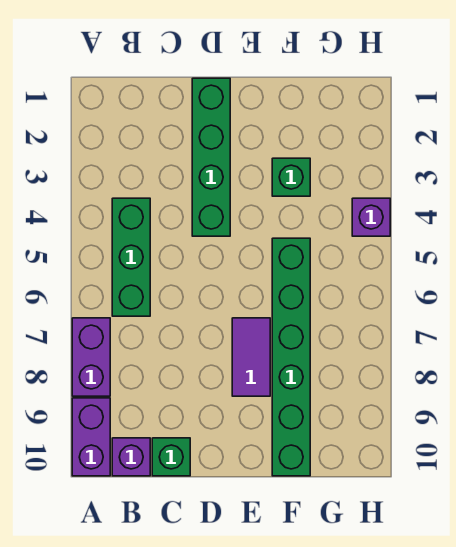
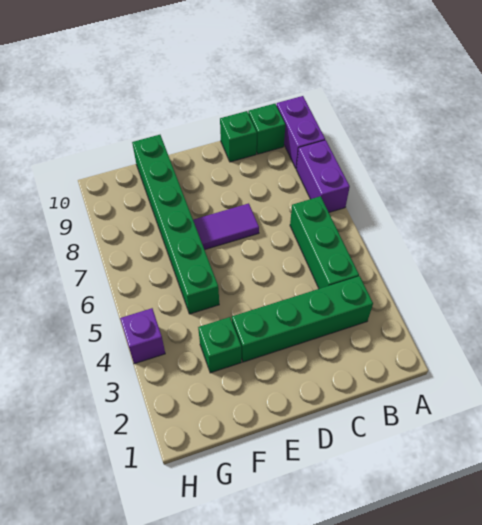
purple brick B10 level 1 -> green brick B10 level 1
green brick D1:D4 level 1 -> green brick B3:E3 level 1
purple tile E7:E8 level 1 -> purple tile D7:E7 level 1

